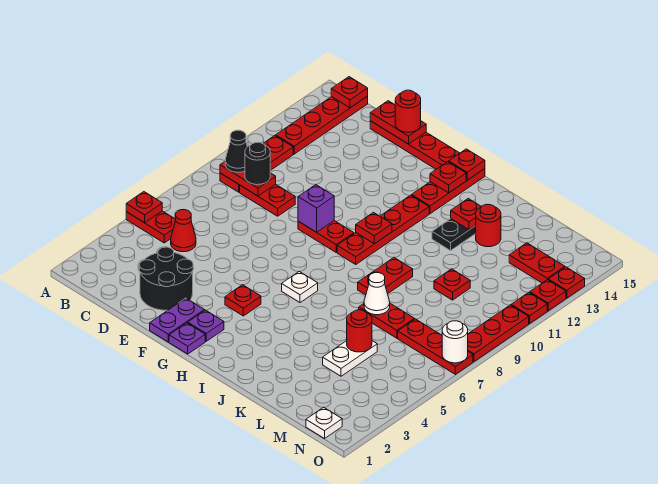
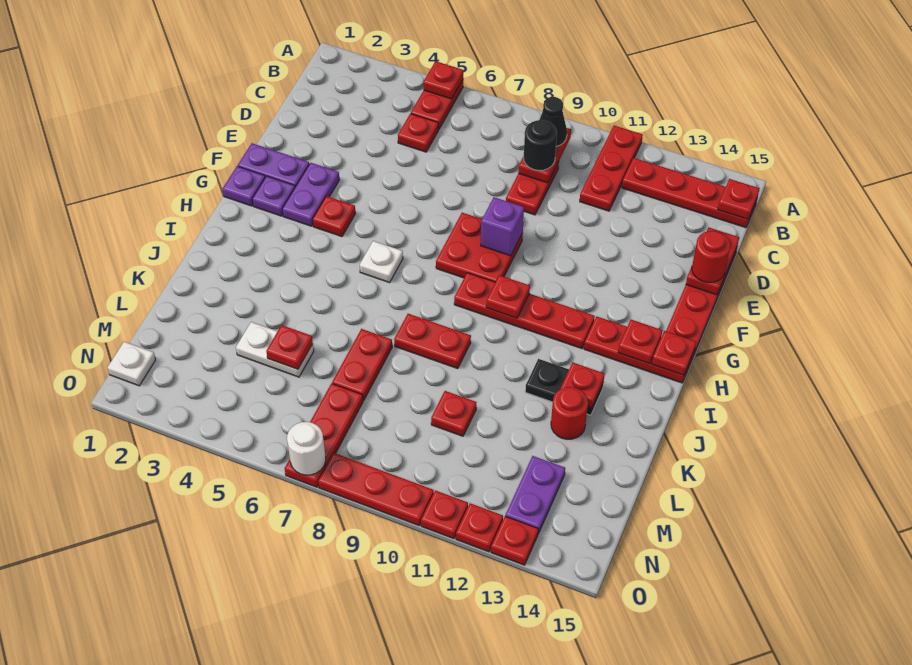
red plate B9:B11 level 1 -> red plate A11:C11 level 1
red cone C5 level 1 -> red plate C5 level 1
black round brick D2:E3 level 1 -> none
none -> purple plate F3:G3 level 1
red plate F9:G9 level 1 -> red plate F8:G9 level 1
white cone K7 level 2 -> none
red round brick L5 level 2 -> red plate L5 level 2
red plate M13:N13 level 1 -> purple plate M13:N13 level 1

